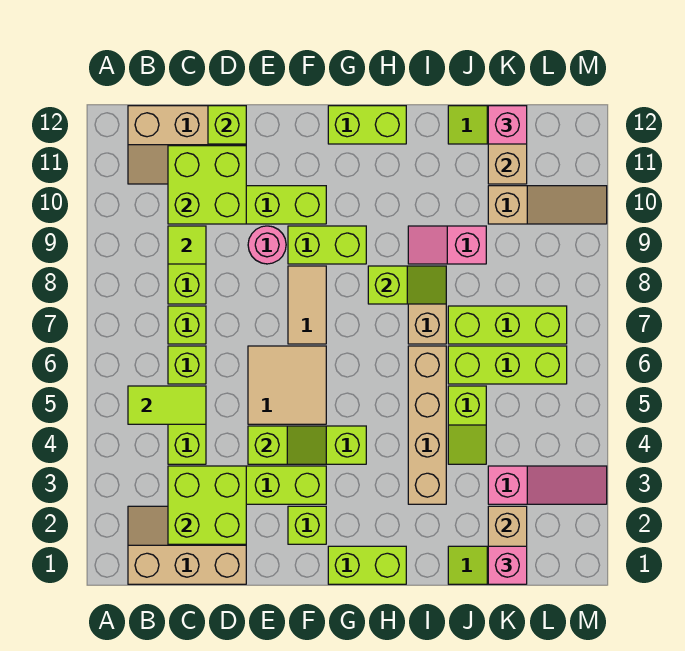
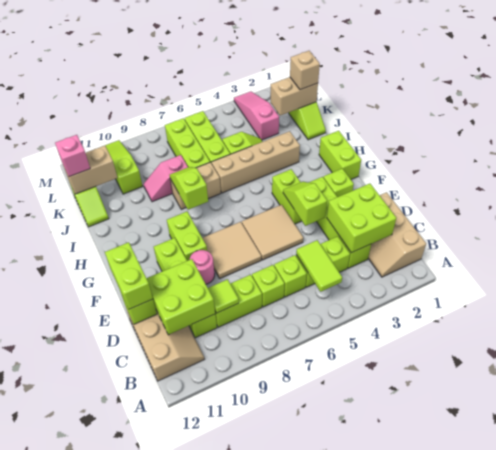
tan tile F7:F8 level 1 -> tan tile E7:F8 level 1
lime brick G12:H12 level 1 -> lime brick D12:E12 level 3
pink slope I9:J9 level 1 top J -> pink slope J8:J9 level 1 top 8
pink brick K1 level 3 -> tan brick K1 level 3
tan slope K10:M10 level 1 top K -> lime slope K10:M10 level 1 top K

